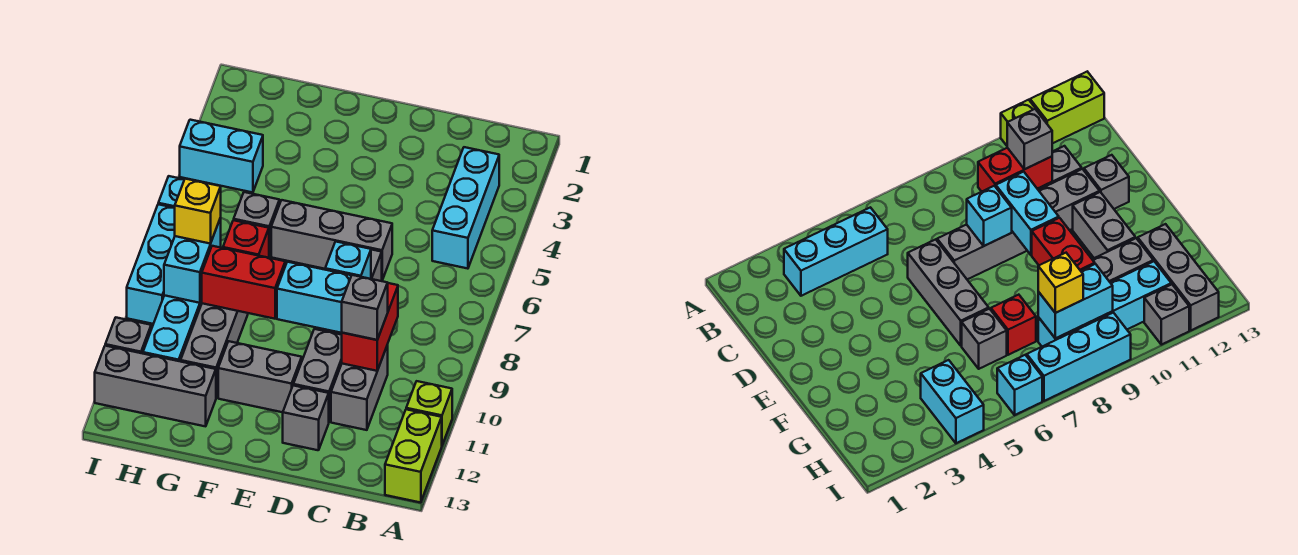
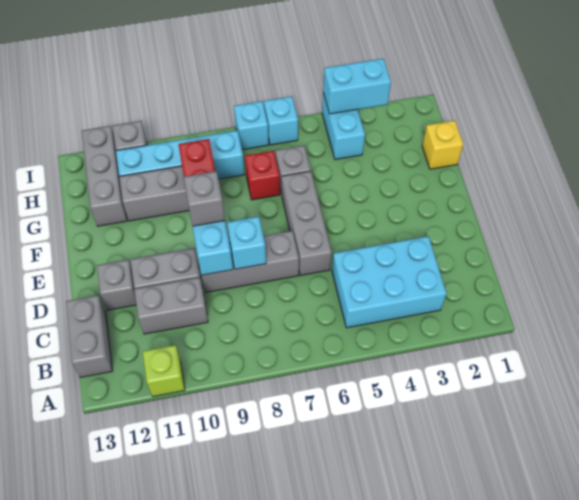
lime brick A12:A13 level 1 -> none
cyan brick B3:B5 level 1 -> cyan brick B3:C5 level 1
red brick C9:C10 level 2 -> none
grey brick C10 level 3 -> grey brick E9 level 3
grey brick E11:F11 level 1 -> grey brick B13:C13 level 1
cyan brick H8:H9 level 2 -> cyan brick I3:I4 level 2
yellow brick H8 level 3 -> yellow brick G1 level 1
cyan brick I7:I9 level 1 -> cyan brick I7 level 1

